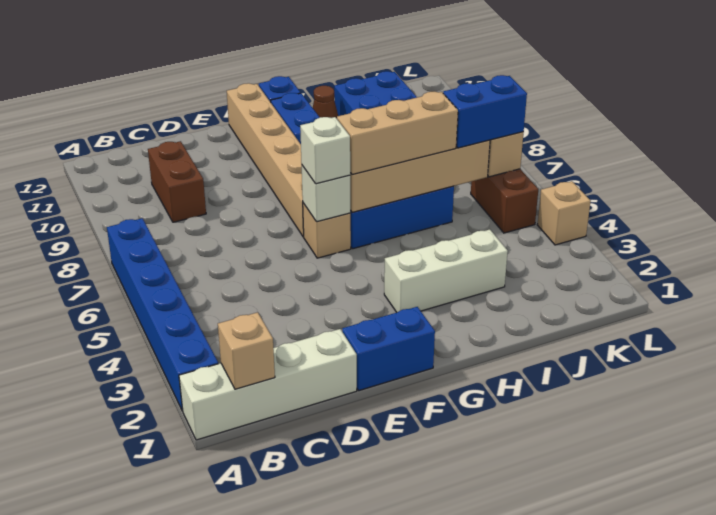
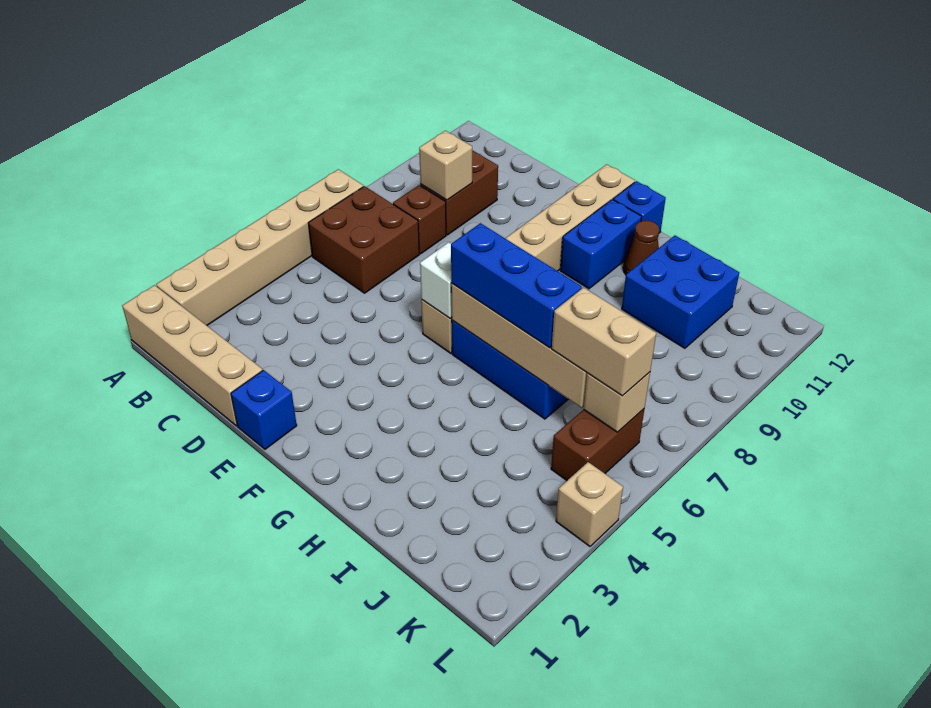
white brick A1:D1 level 1 -> tan brick A1:D1 level 1
blue brick A2:A7 level 1 -> tan brick A2:A7 level 1
tan brick B1 level 2 -> tan brick C9 level 2
none -> brown brick B6:C7 level 1
none -> brown brick C8 level 1
blue brick E1:F1 level 1 -> blue brick E1 level 1
white brick F6 level 3 -> none
white brick G3:I3 level 1 -> none
tan brick G6:I6 level 3 -> blue brick G6:I6 level 3
blue brick J6:K6 level 3 -> tan brick J6:K6 level 3

